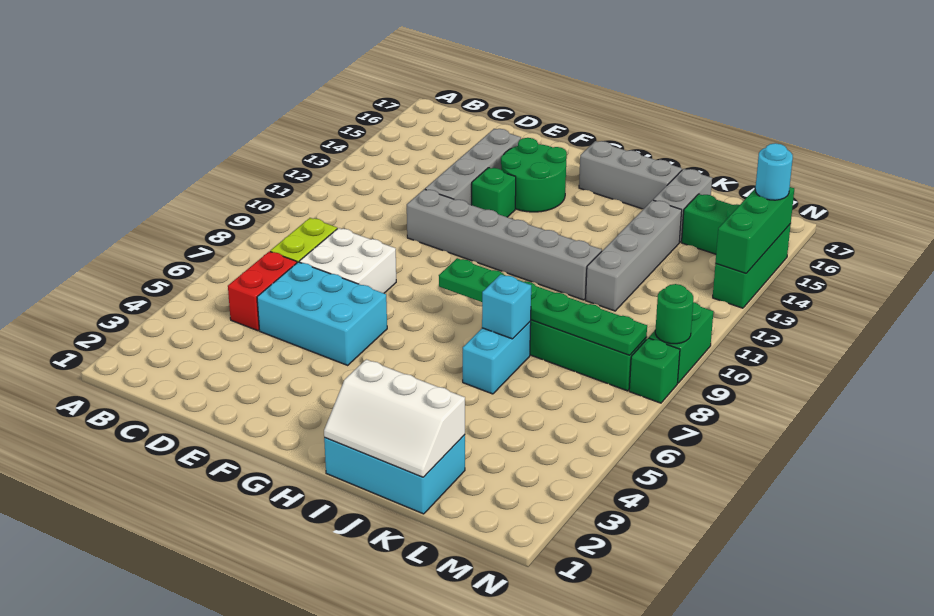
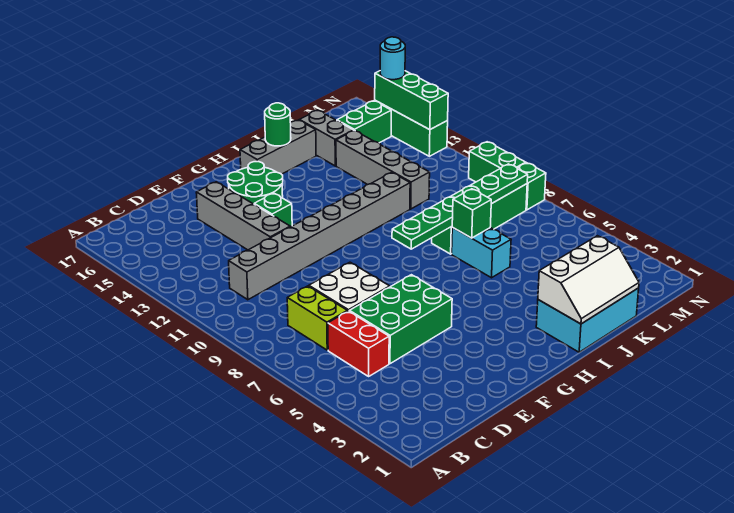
cyan brick D5:F6 level 1 -> green brick D5:F6 level 1
grey brick E11:J11 level 1 -> grey brick C11:J11 level 1
cyan brick J7 level 2 -> green brick J7 level 2
green round brick N9 level 2 -> green round brick I16 level 2

